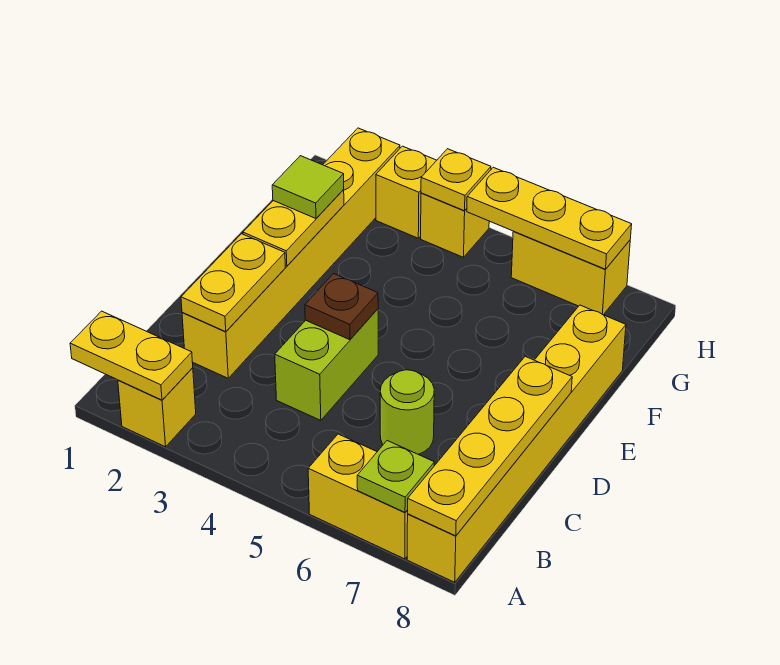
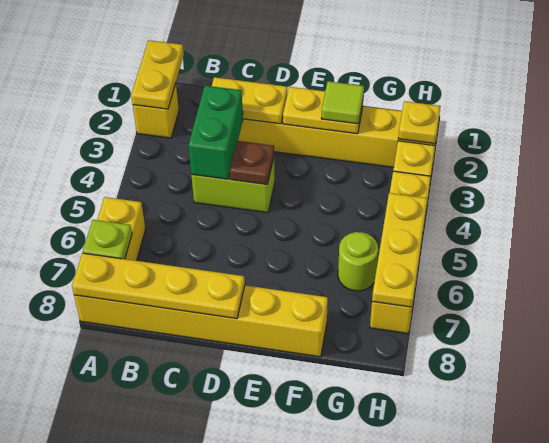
none -> green brick C3:C4 level 2
lime round brick C6 level 1 -> lime round brick G6 level 1
yellow plate H4 level 2 -> yellow plate H2 level 2

